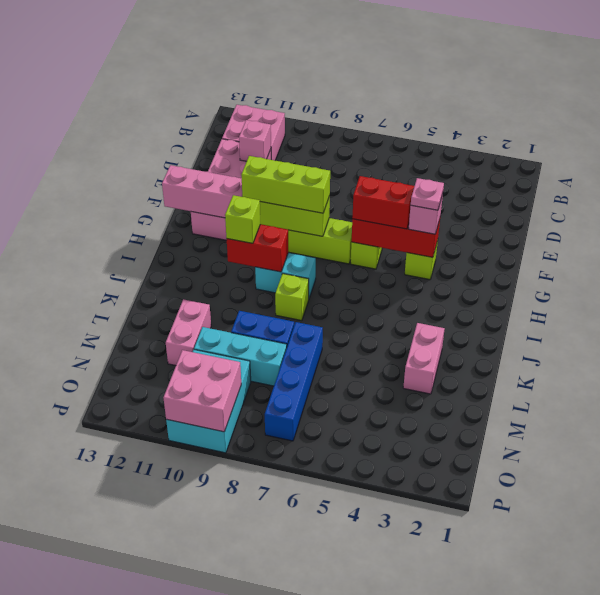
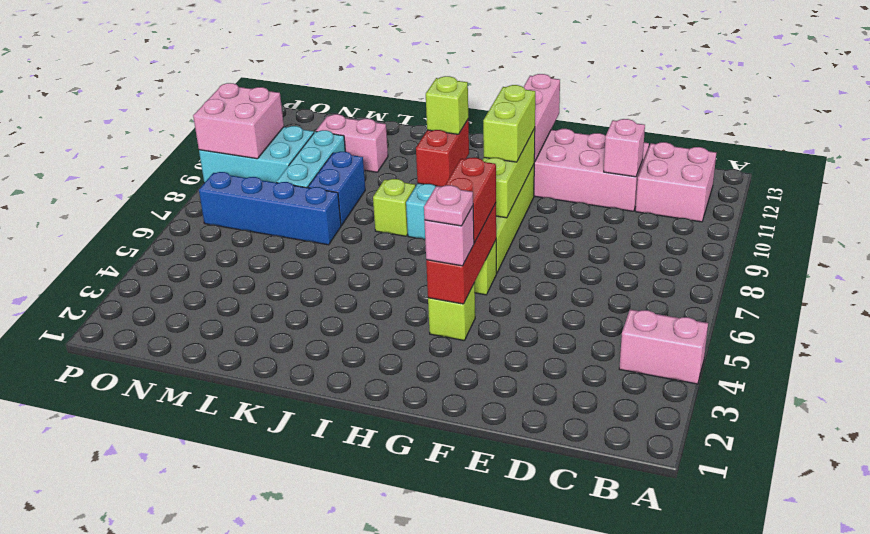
lime brick G8:G10 level 3 -> lime brick G9:G10 level 3
pink brick K3:L3 level 1 -> pink brick A4:B4 level 1

